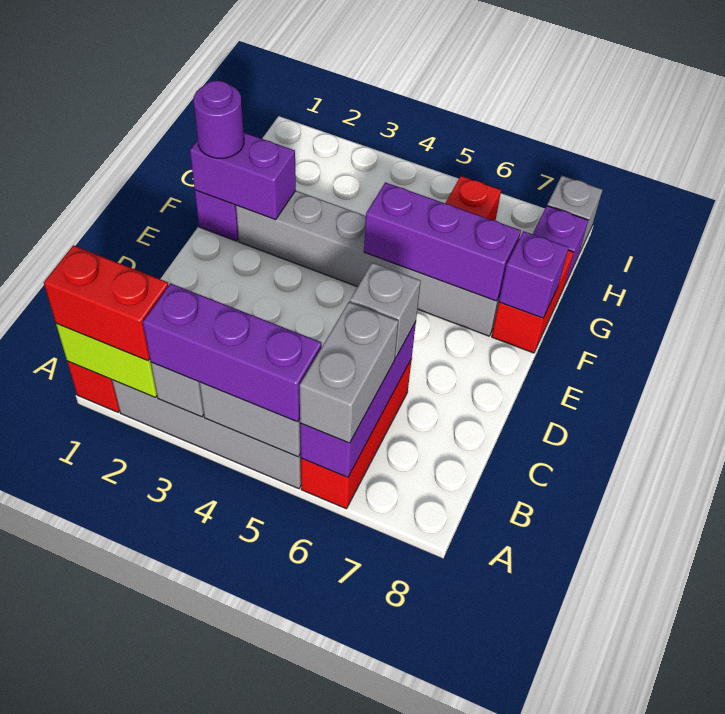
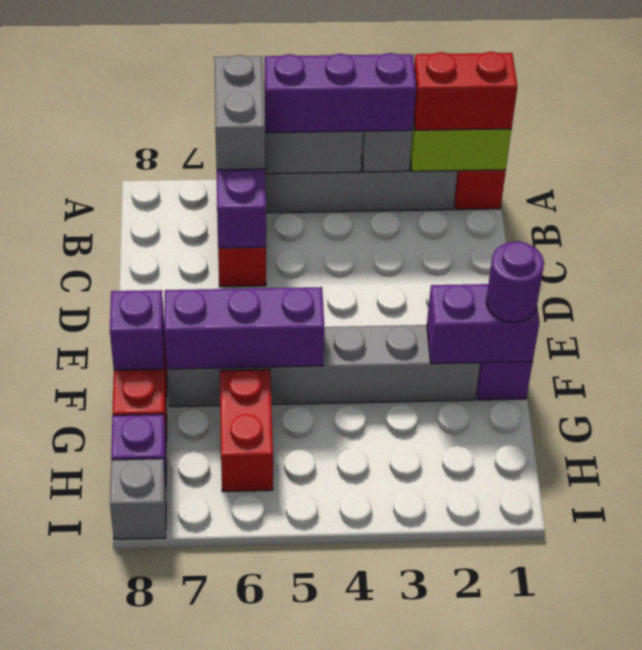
grey brick C6 level 3 -> none

